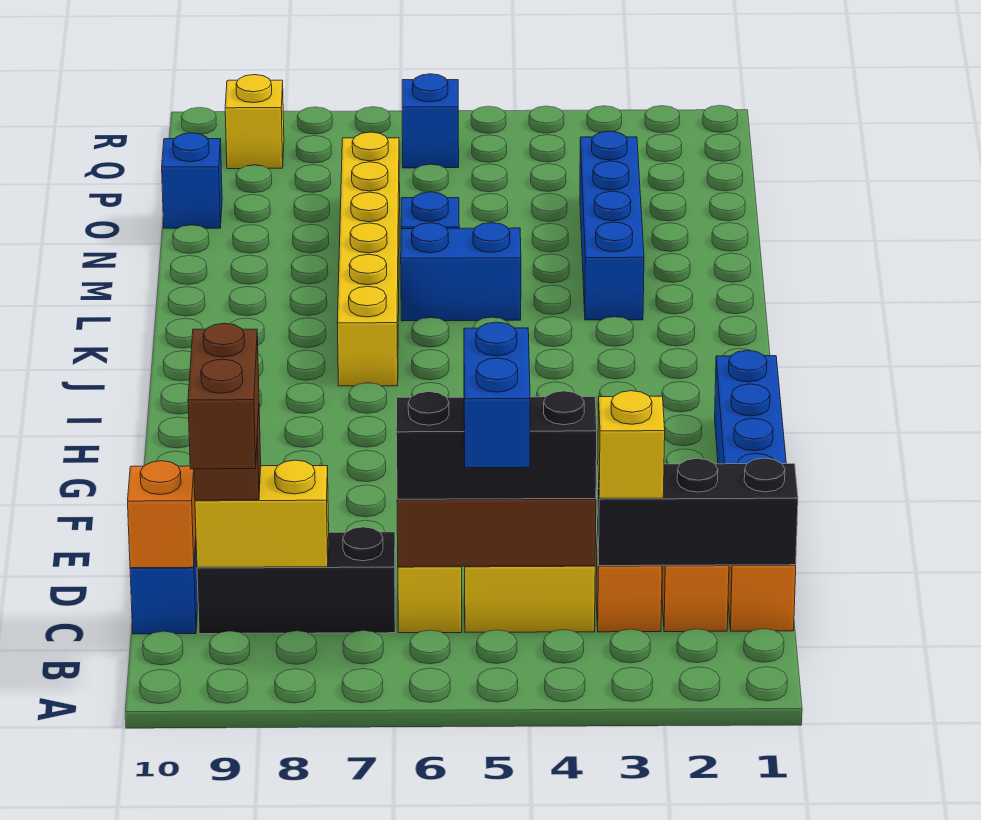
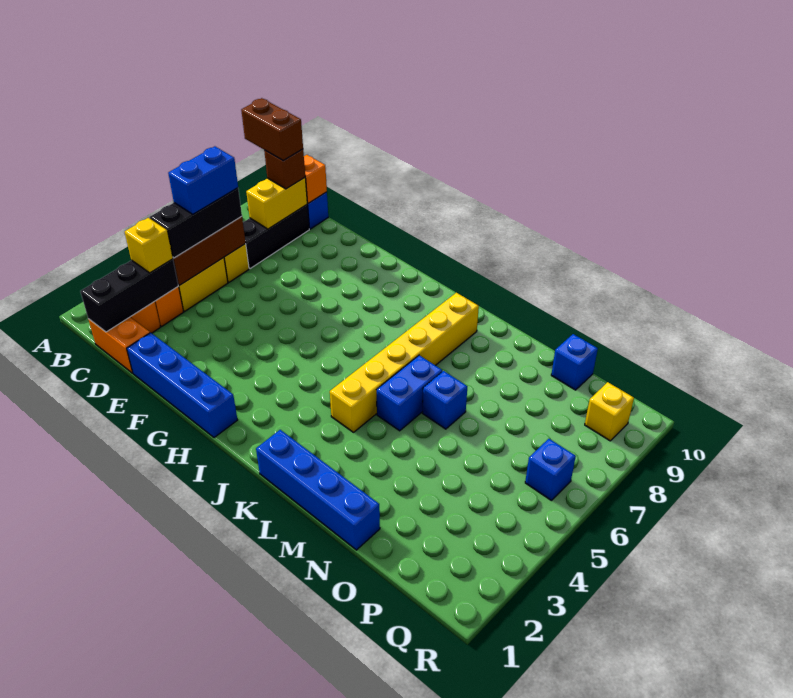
blue brick B5:C5 level 4 -> blue brick C5:C6 level 4
yellow brick J7:O7 level 1 -> yellow brick K4:K9 level 1
blue brick L3:O3 level 1 -> blue brick K1:N1 level 1

